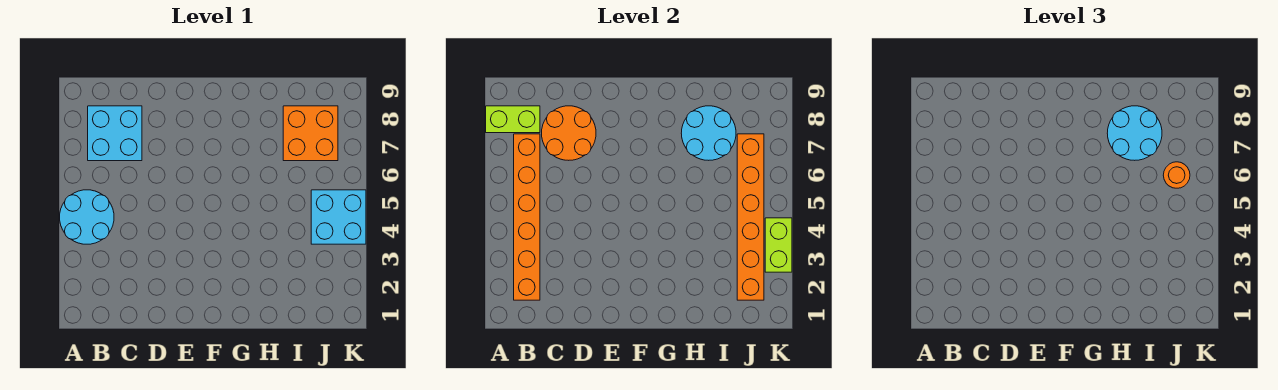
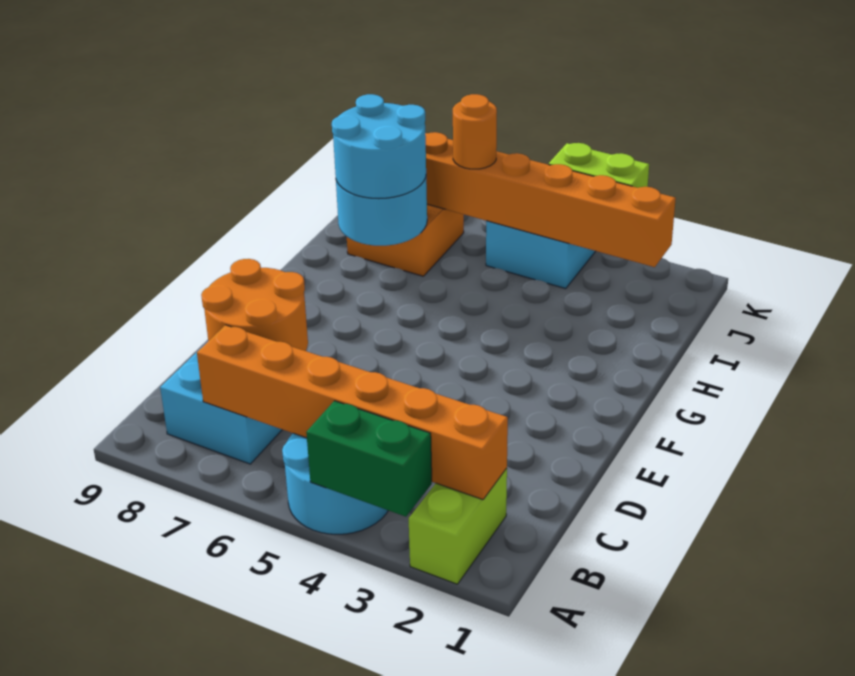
none -> green brick A3:A4 level 2
lime brick A8:B8 level 2 -> lime brick A2:B2 level 1

